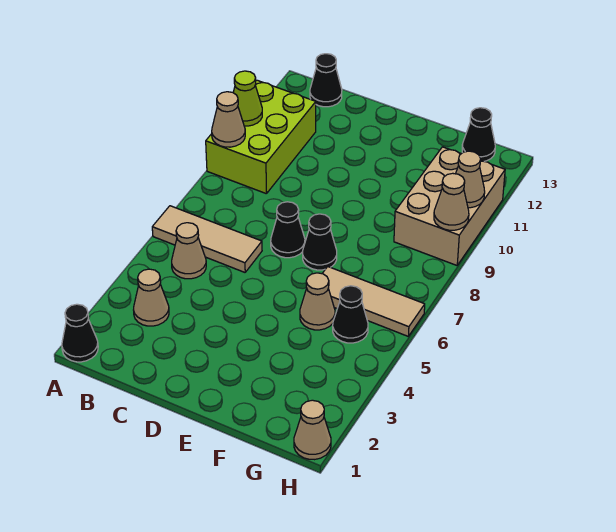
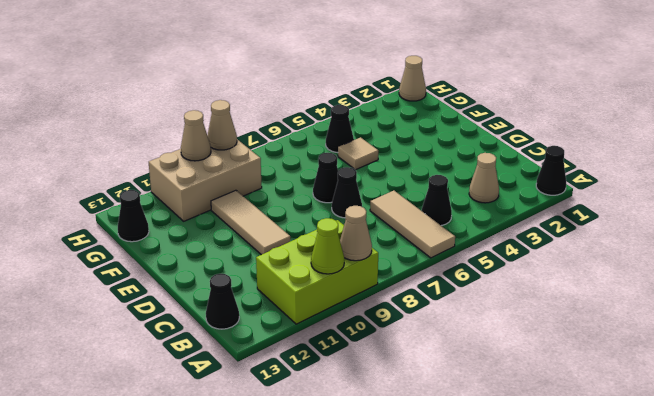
tan cone B5 level 1 -> black cone B5 level 1
tan cone F5 level 1 -> tan tile F5 level 1
tan tile F6:H6 level 1 -> tan tile D10:F10 level 1

